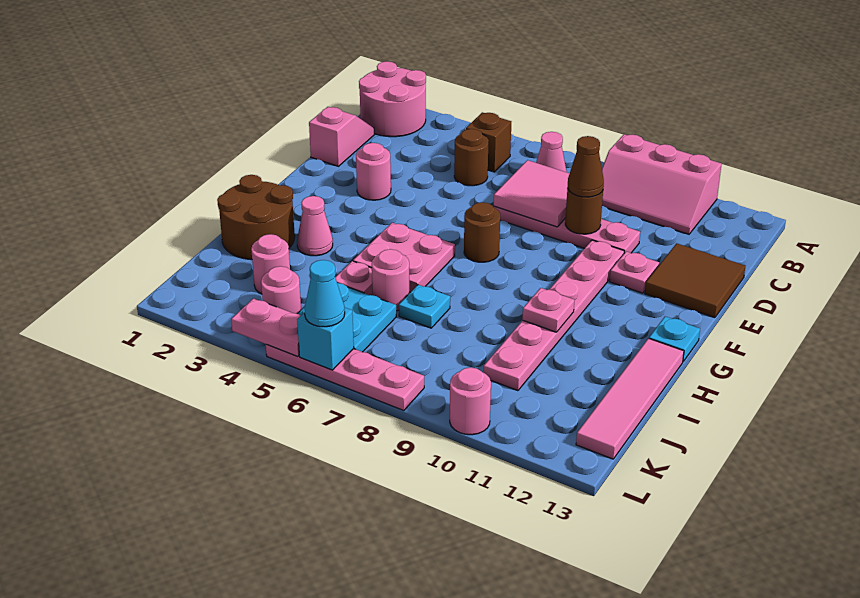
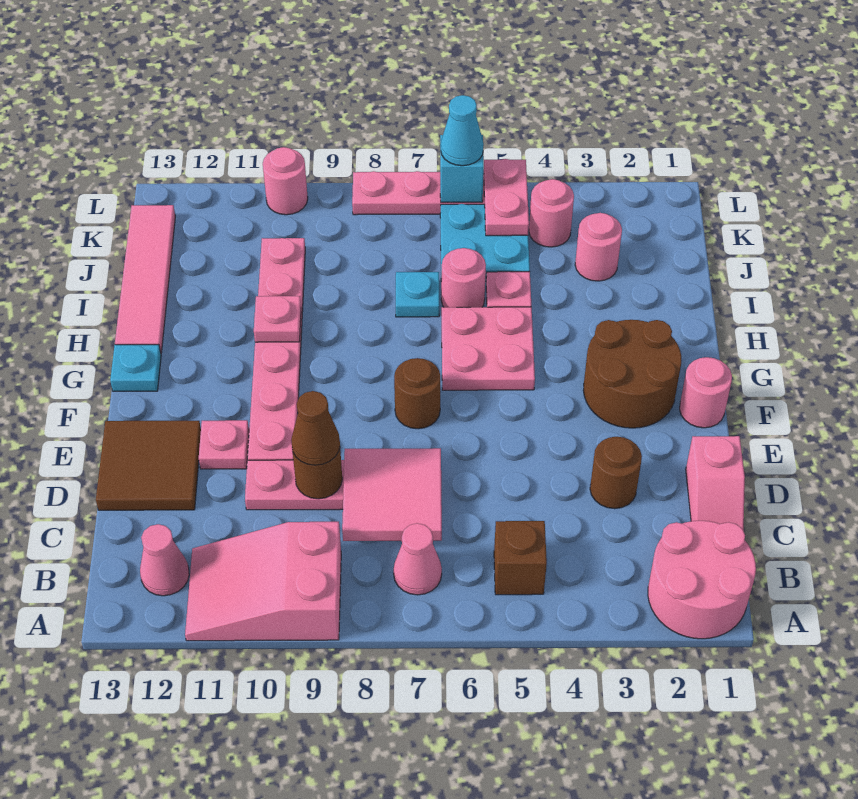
pink slope A9:B11 level 1 top A -> pink slope A9:B11 level 1 top 9
brown round brick C5 level 1 -> brown round brick D3 level 1
pink round brick E3 level 1 -> pink round brick F1 level 1
brown round brick H1:I2 level 1 -> brown round brick F2:G3 level 1
pink cone H3 level 1 -> pink cone B12 level 1
pink plate L4:L5 level 2 -> pink plate K5:L5 level 2

